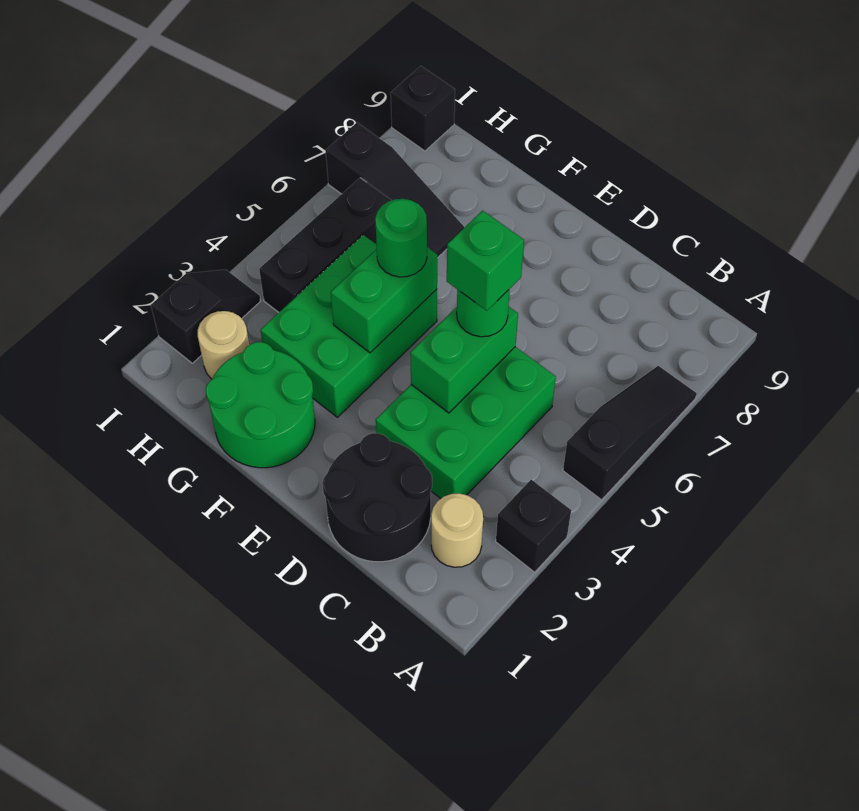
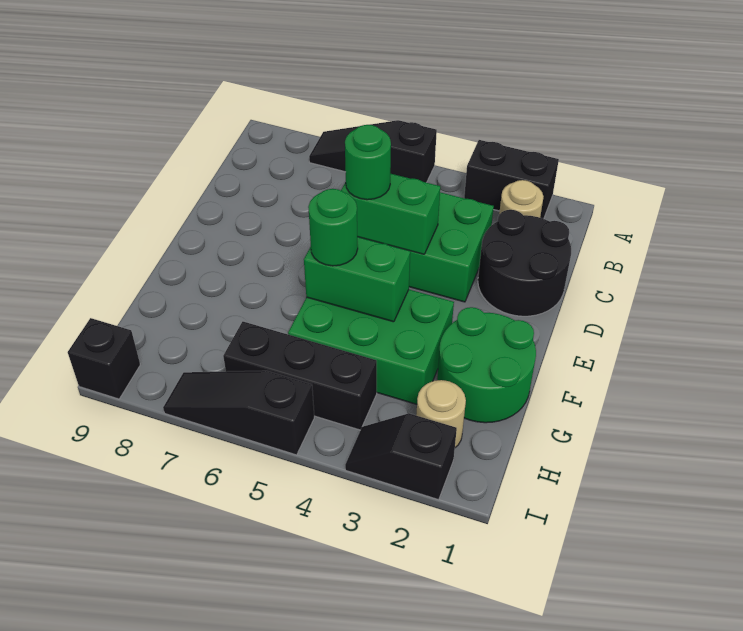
black brick A3 level 1 -> black brick A2:A3 level 1
green brick D5 level 4 -> none
black slope G7:I7 level 1 top I -> black slope I5:I7 level 1 top 5

